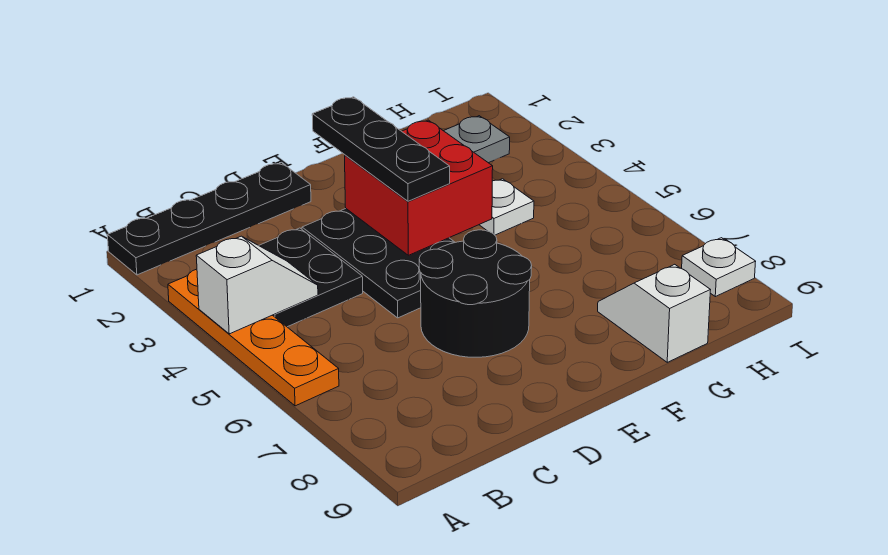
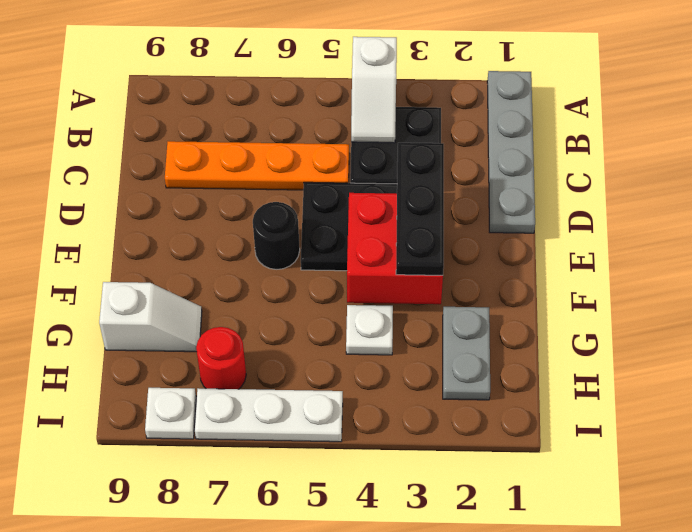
black plate A1:D1 level 1 -> grey plate A1:D1 level 1
orange plate A3:A6 level 1 -> orange plate C5:C8 level 1
black round brick D6:E7 level 1 -> black round brick E6 level 1
black plate E2:E4 level 3 -> black plate D3:F3 level 3
none -> red round brick H7 level 1
none -> white plate I5:I7 level 1

